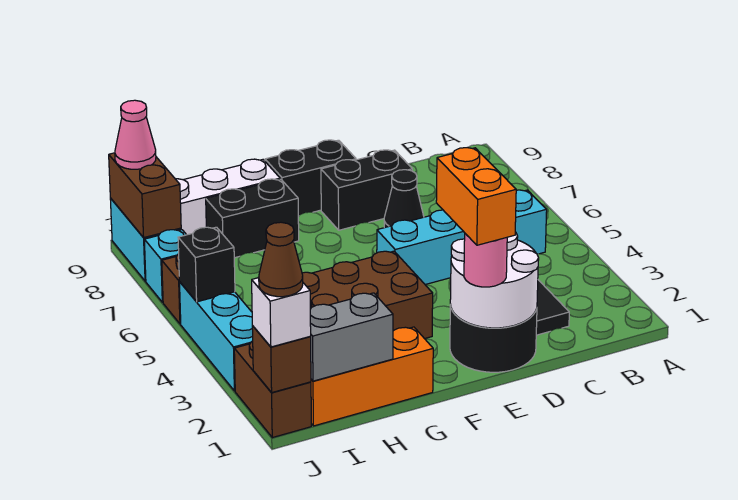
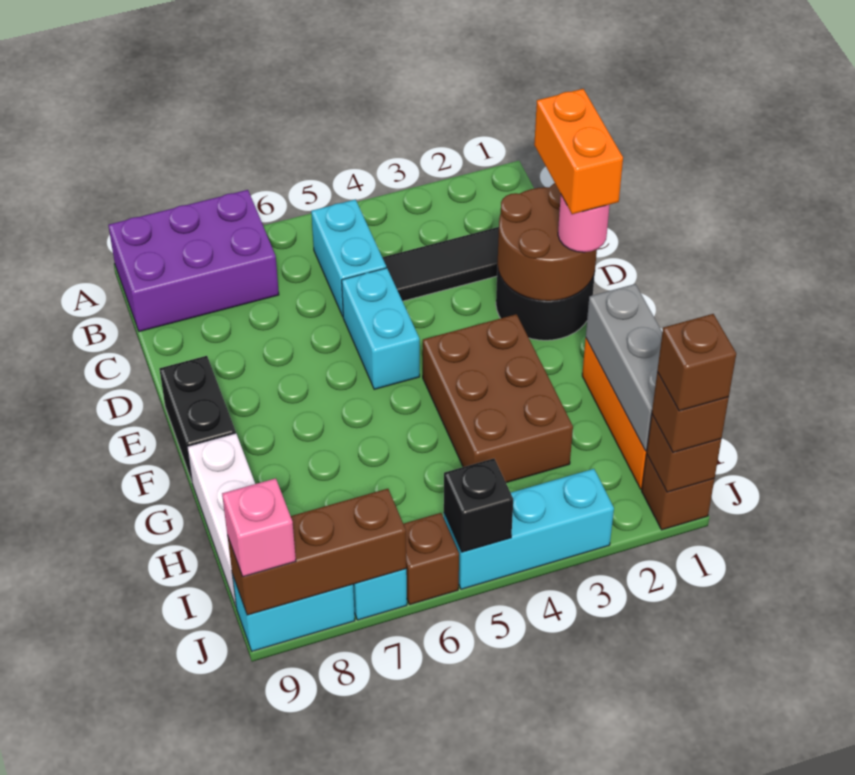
none -> purple brick A7:B9 level 1
white round brick D1:E2 level 2 -> brown round brick D1:E2 level 2
black cone D7 level 1 -> none
black brick D8:E8 level 1 -> none
orange brick E1:E2 level 4 -> orange brick D1:E1 level 4
black brick G8:H8 level 1 -> none
grey brick H1:I1 level 2 -> grey brick G1:I1 level 2
brown brick J1:J2 level 1 -> brown brick J1 level 1
white brick J1 level 3 -> brown brick J1 level 3
brown cone J1 level 4 -> brown brick J1 level 4
brown brick J8:J9 level 2 -> brown brick J7:J9 level 2
pink cone J9 level 3 -> pink brick J9 level 3

